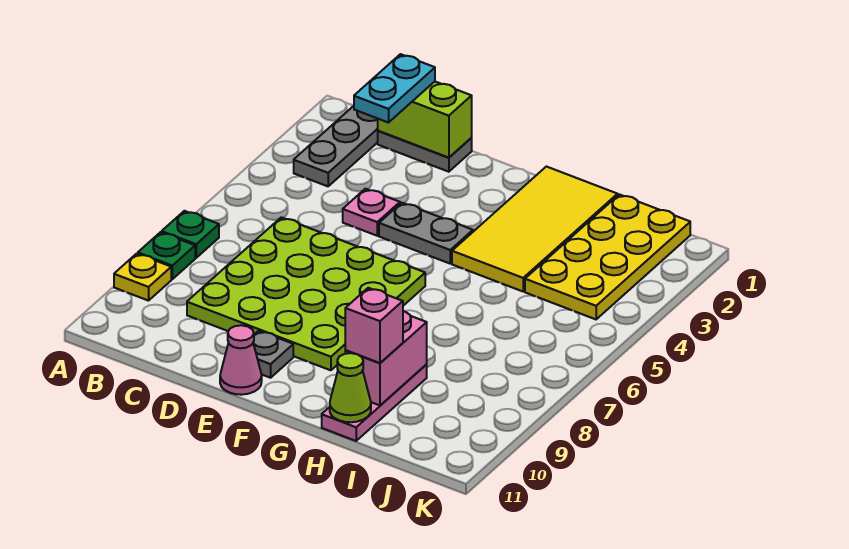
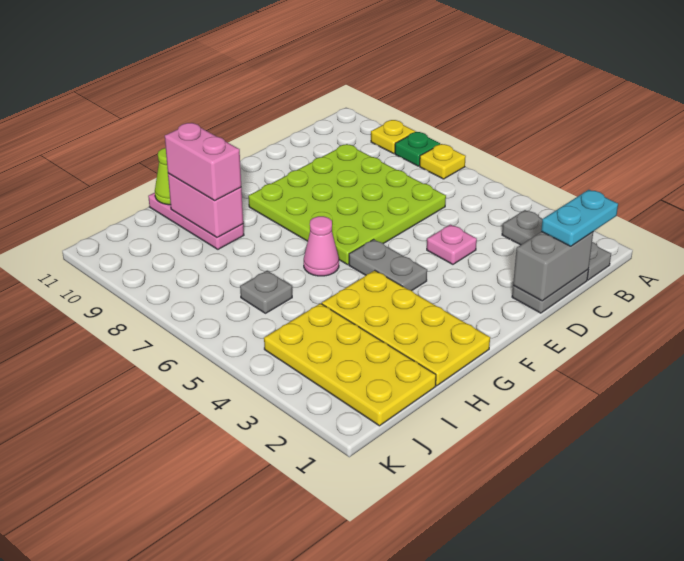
green plate A7 level 1 -> yellow plate A7 level 1
lime brick C1:D1 level 2 -> grey brick C1:D1 level 2
cyan plate C1:C2 level 3 -> cyan plate B1:C1 level 3
grey plate E4:F4 level 1 -> grey plate F4:F5 level 1
grey plate E10 level 1 -> grey plate I6 level 1
pink cone E11 level 1 -> pink cone G6 level 1
yellow tile G1:H4 level 1 -> yellow plate G1:H4 level 1
pink brick H10 level 3 -> pink brick H9:H10 level 3

